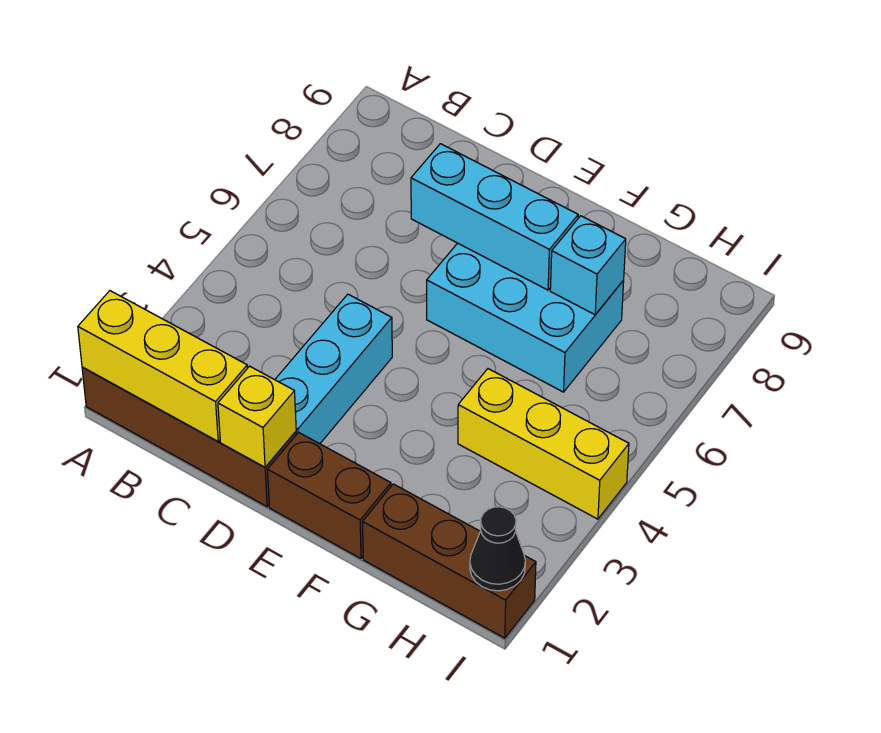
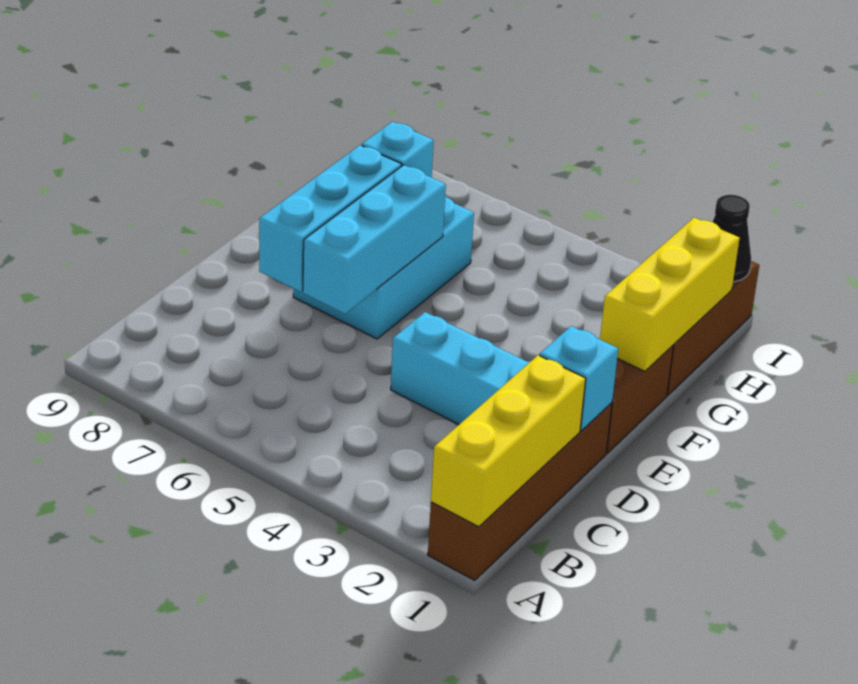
yellow brick D1 level 2 -> cyan brick D1 level 2
none -> cyan brick D6:F6 level 2
yellow brick G4:I4 level 1 -> yellow brick F1:H1 level 2

